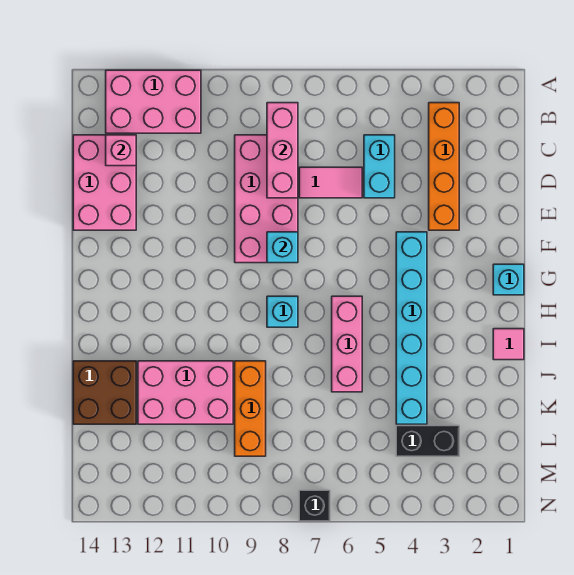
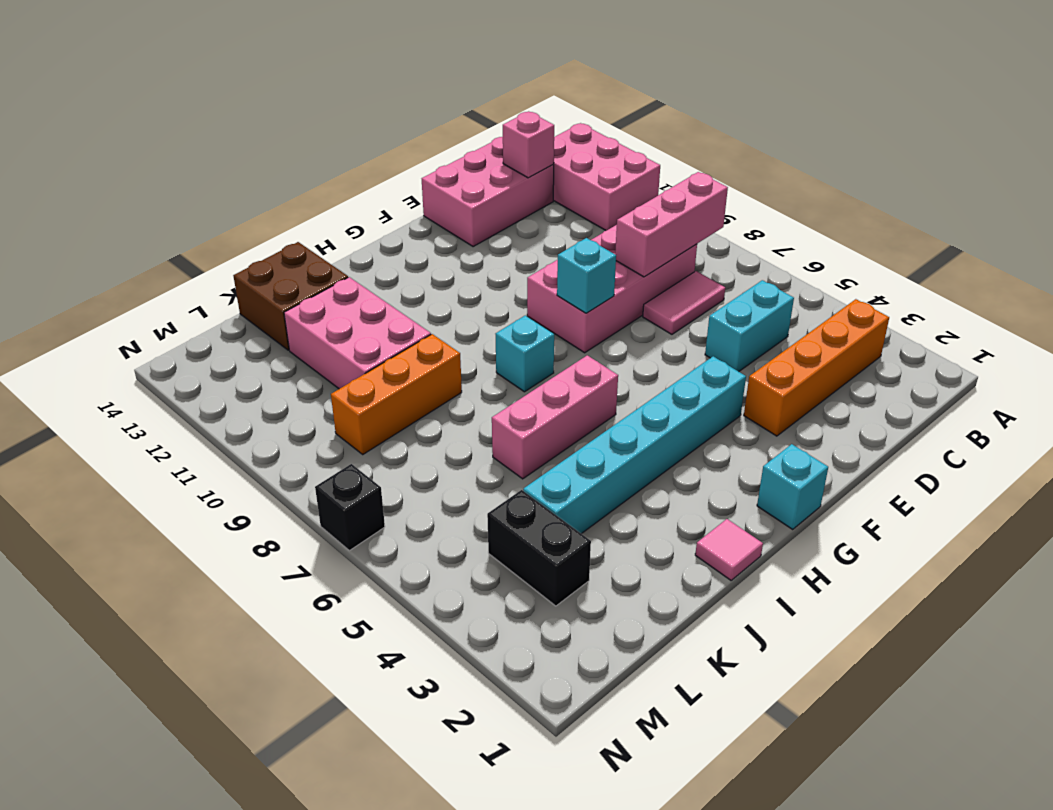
pink tile D6:D7 level 1 -> pink tile C7:D7 level 1

